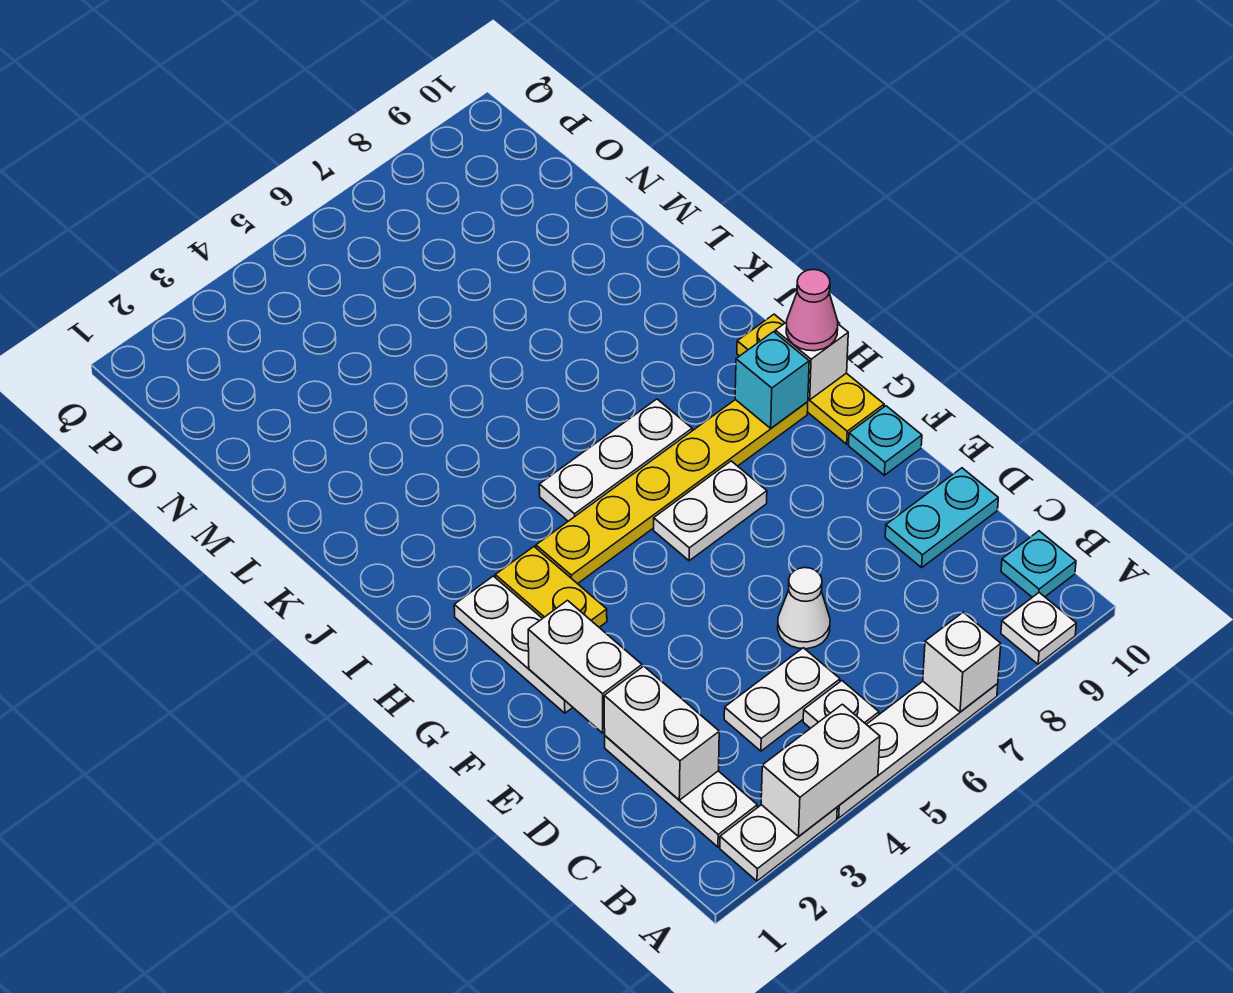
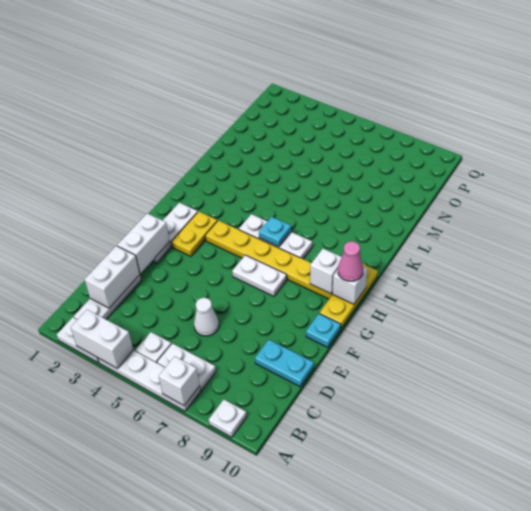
cyan plate B10 level 1 -> cyan plate I6 level 2
white plate C4:C5 level 1 -> white plate B6:B7 level 1
cyan brick H9 level 2 -> white brick H9 level 2

